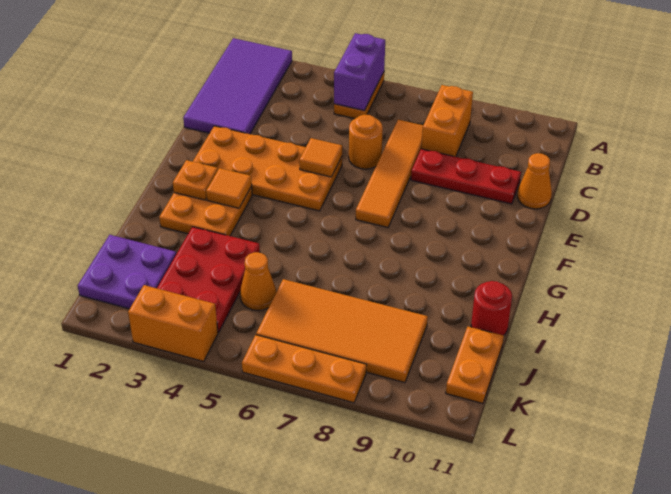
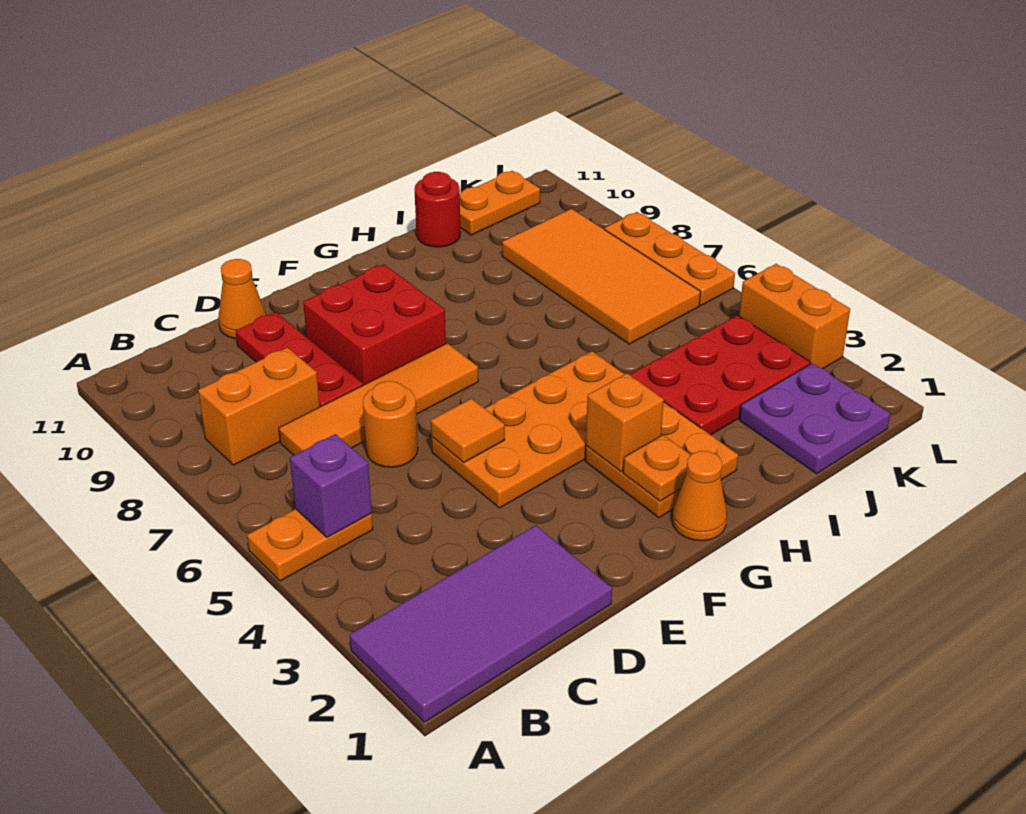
purple brick A5:B5 level 2 -> purple brick B5 level 2
orange plate E2:F5 level 1 -> orange plate E4:H5 level 1
none -> red brick E8:F9 level 1
orange tile G3 level 2 -> orange brick G3 level 2
orange cone J5 level 1 -> orange cone G1 level 1

